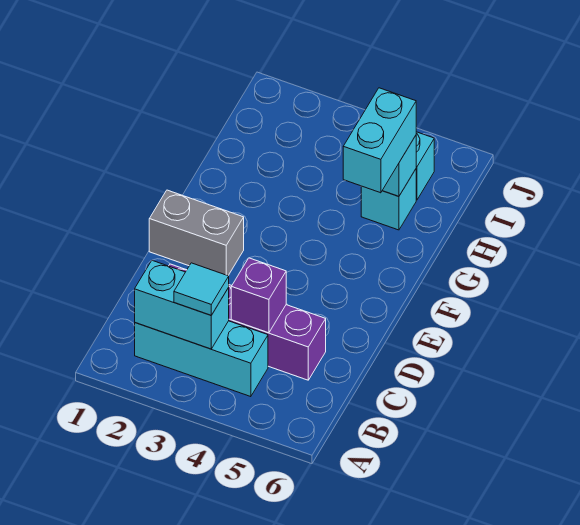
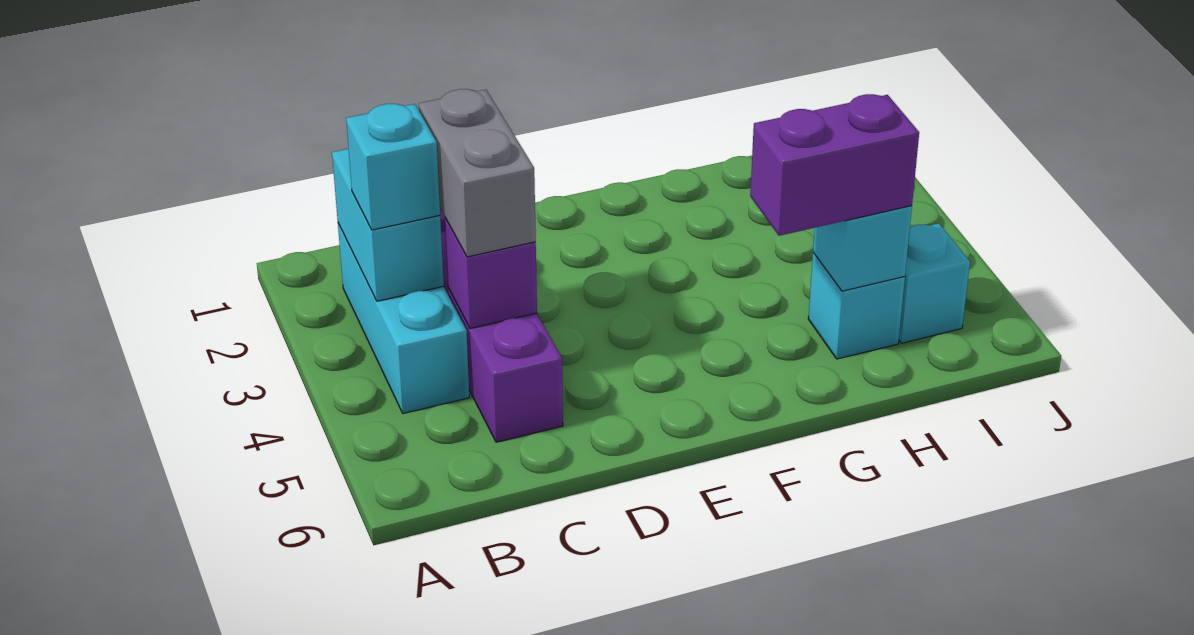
cyan tile B3 level 3 -> cyan brick B3 level 3
grey brick E1:E2 level 1 -> grey brick C3:C4 level 3
cyan brick G5:H5 level 3 -> purple brick G5:H5 level 3

